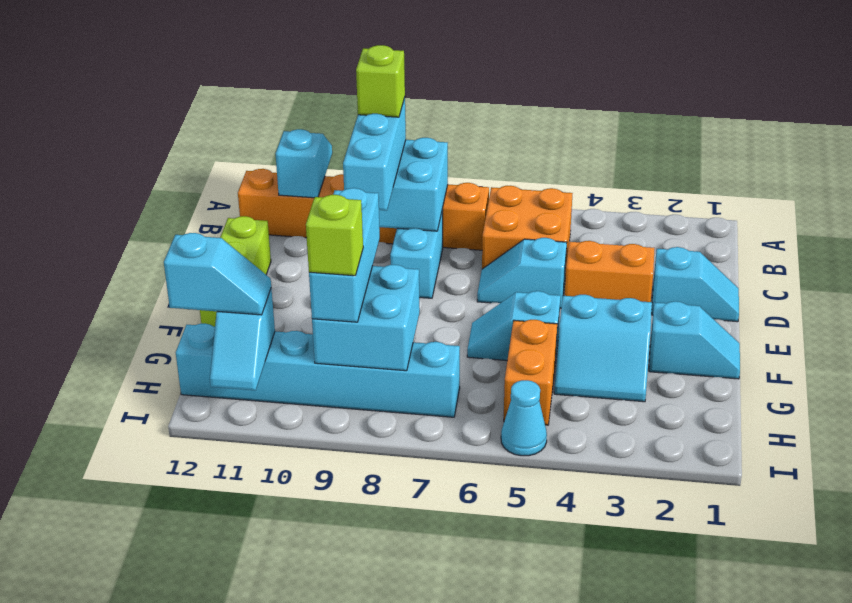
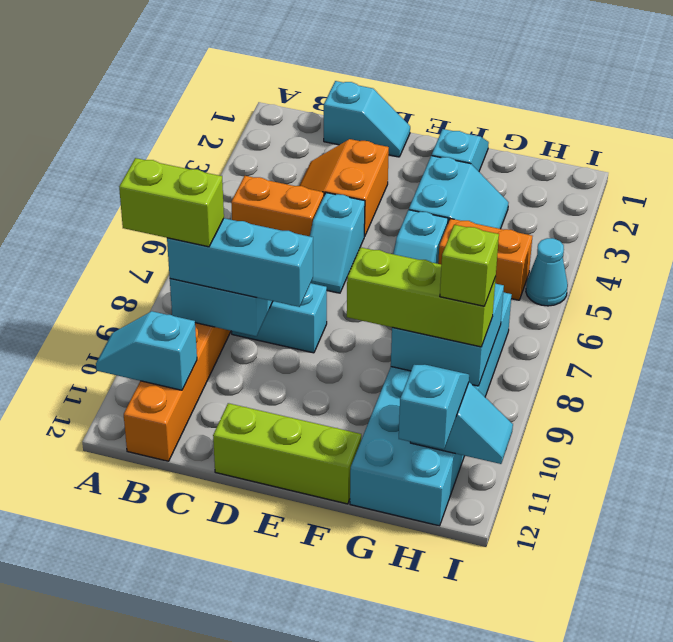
orange brick B5:C6 level 1 -> orange brick B5:C5 level 1
lime brick B9 level 4 -> lime brick A9:B9 level 4
cyan slope D1:D2 level 1 top 2 -> cyan slope C1:D1 level 1 top C
cyan brick F9:H9 level 3 -> lime brick F9:H9 level 3
cyan brick H7:H12 level 1 -> cyan brick G7:H12 level 1

